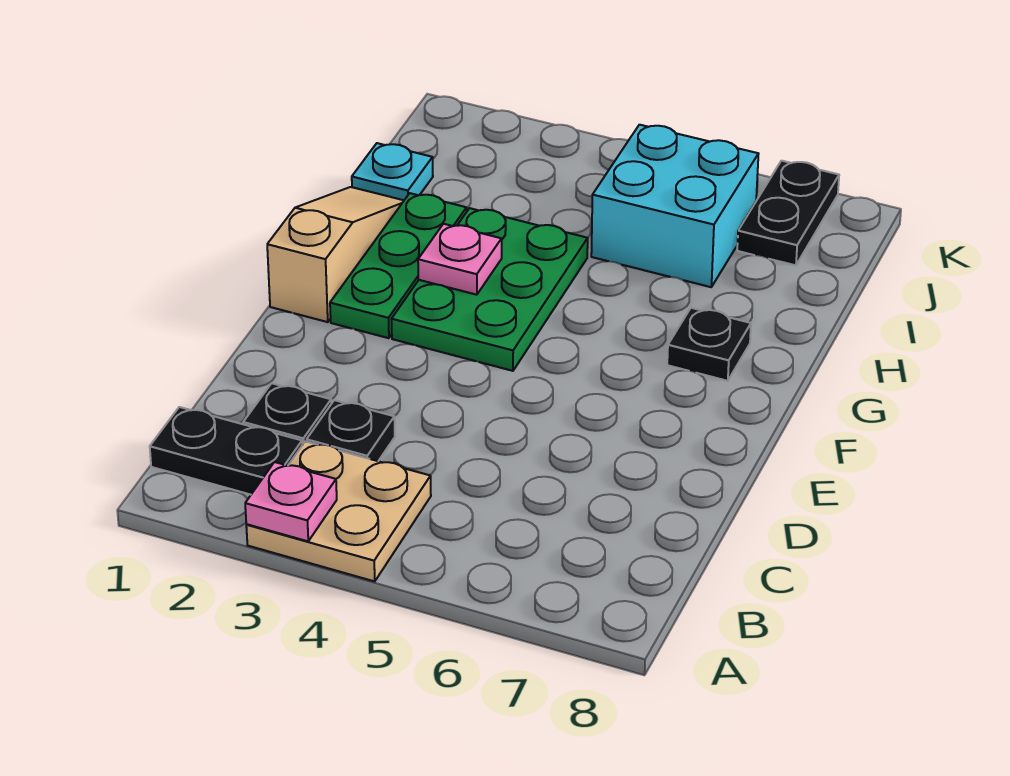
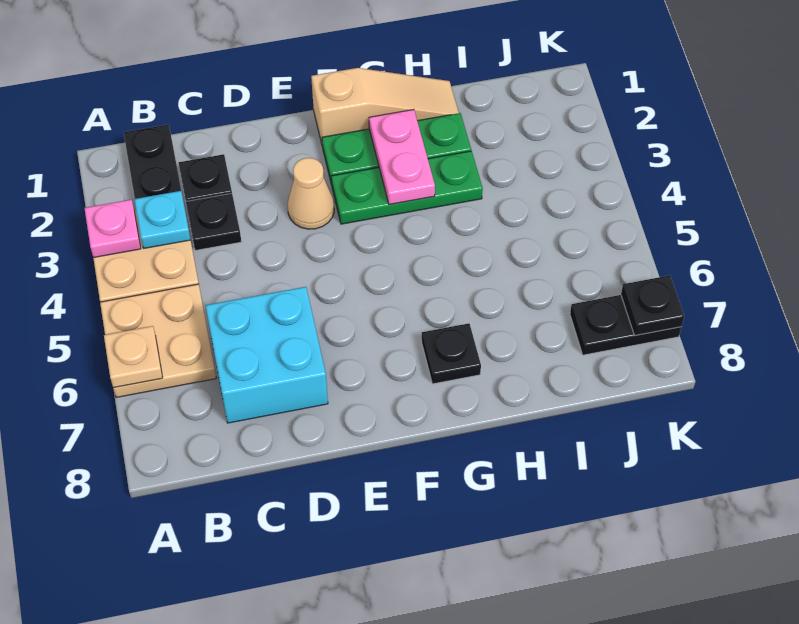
none -> tan plate A5:B6 level 1
none -> tan plate A6 level 2
none -> tan cone E3 level 1
green plate F3:H4 level 1 -> green plate F3:H3 level 1
pink plate G3 level 2 -> pink plate G2:G3 level 2
cyan plate I1 level 1 -> cyan plate B3 level 2
cyan brick I5:J6 level 1 -> cyan brick C6:D7 level 1
none -> black plate K7 level 2

